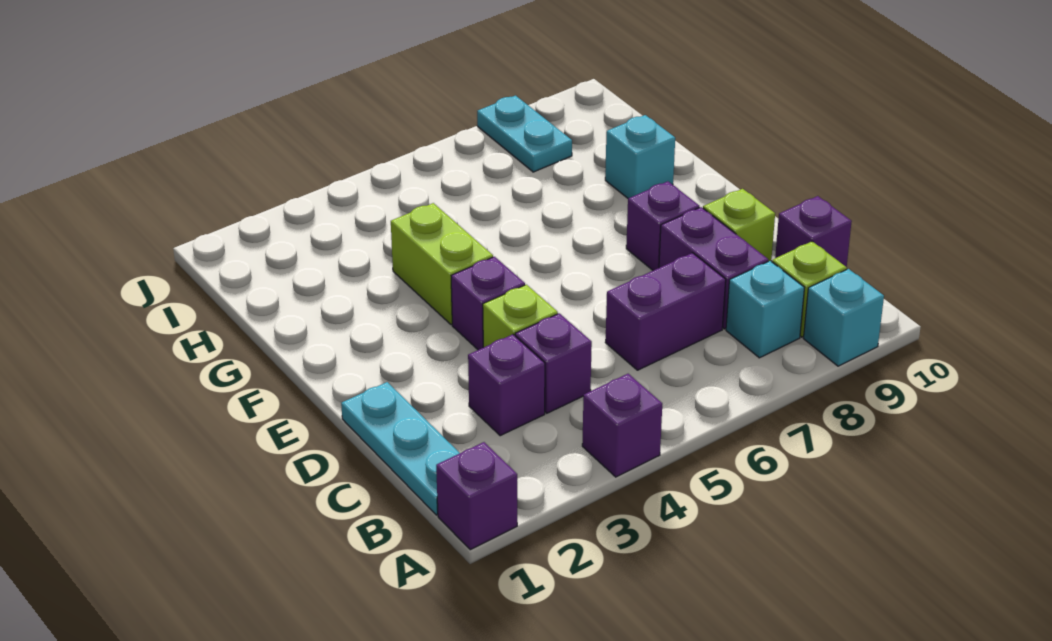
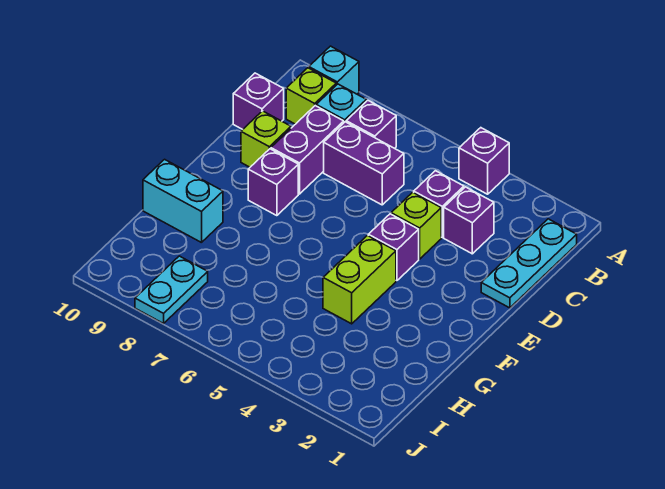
purple brick A1 level 1 -> purple brick B7 level 1
cyan brick G9 level 1 -> cyan brick G9:G10 level 1

